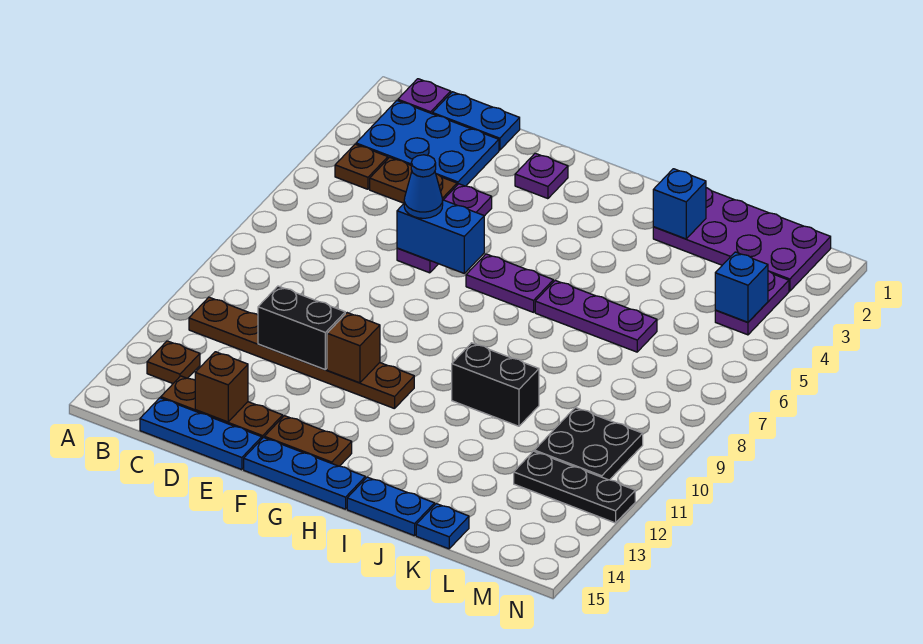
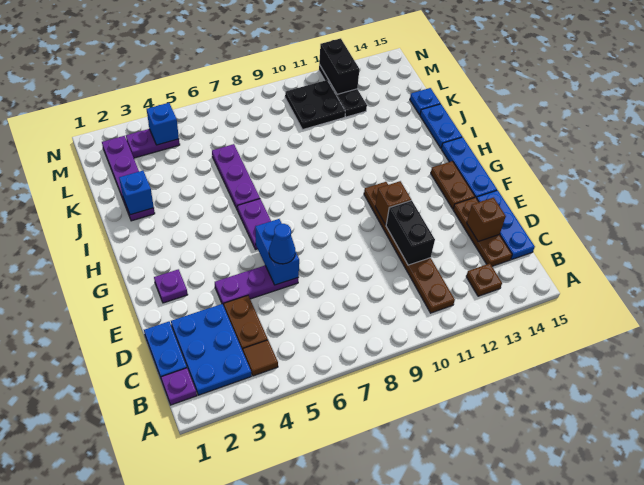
brown plate B4 level 1 -> brown tile B4 level 1
black brick I10:J10 level 1 -> black brick M12:N12 level 2
purple plate J1:M2 level 1 -> purple plate J2:M2 level 1

